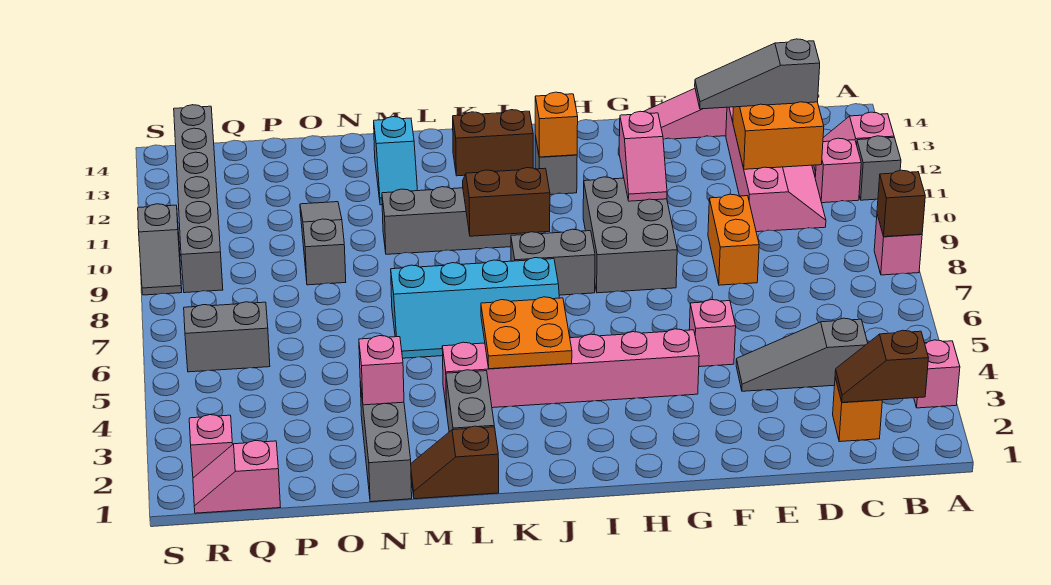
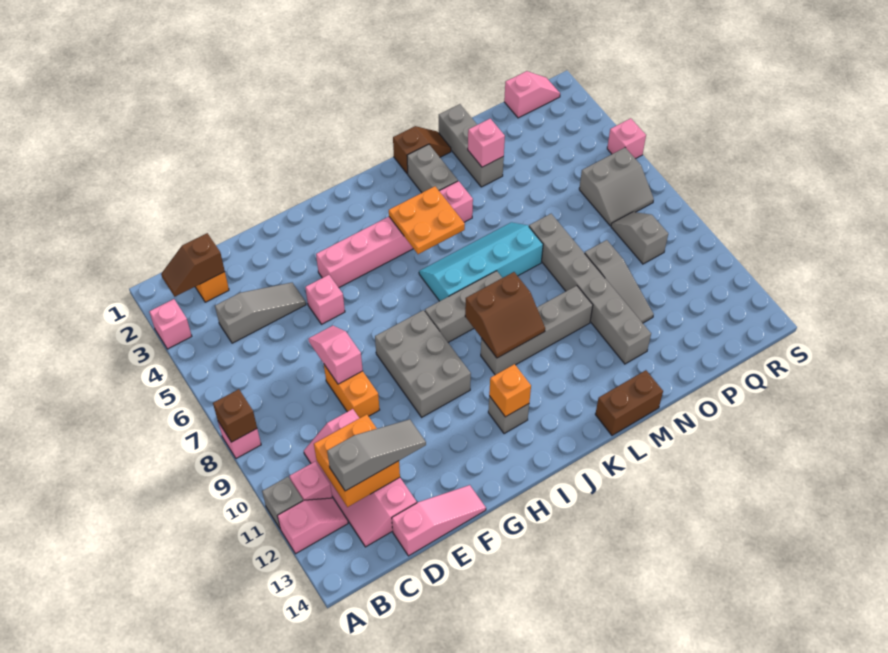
brown slope B2:C2 level 2 top B -> brown slope B2:C2 level 2 top C
pink slope G10:G11 level 2 top 11 -> pink slope E7:E8 level 2 top 8
grey brick I8:J8 level 1 -> grey brick I8:K8 level 1
brown brick J13:K13 level 1 -> brown brick L14:M14 level 1
cyan slope M12:M13 level 1 top 13 -> none
pink brick R2 level 1 -> pink brick S5 level 1
grey brick R9:R14 level 1 -> grey brick N7:N12 level 1
grey slope S9:S10 level 1 top 10 -> grey slope Q8:Q9 level 1 top 9

